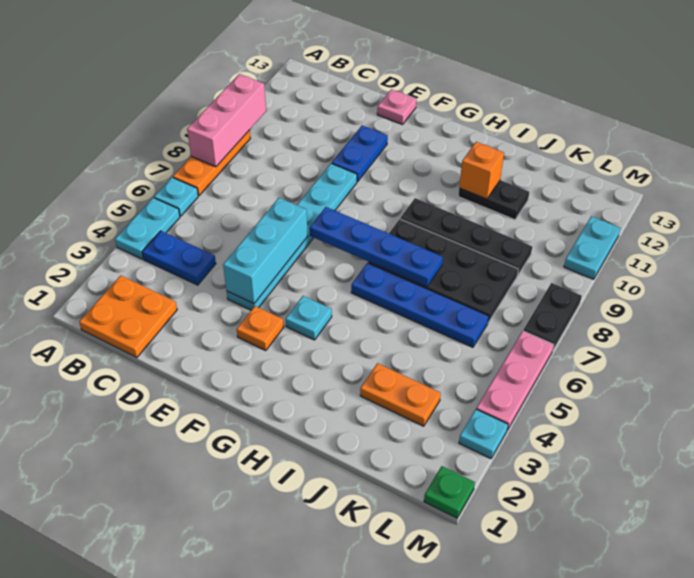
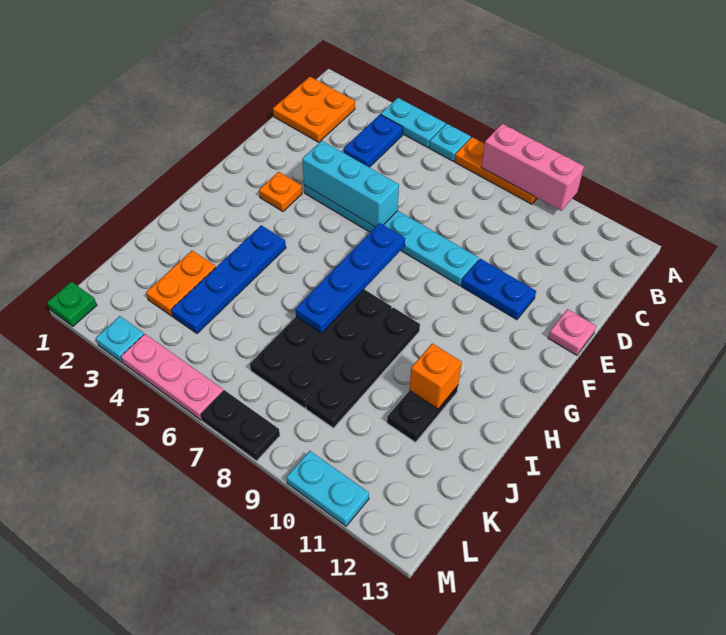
cyan plate G4 level 1 -> none
blue plate H6:K6 level 1 -> blue plate H4:K4 level 1

